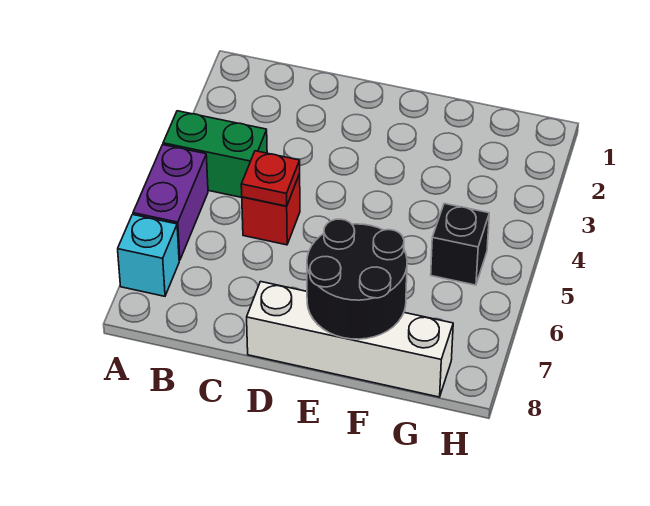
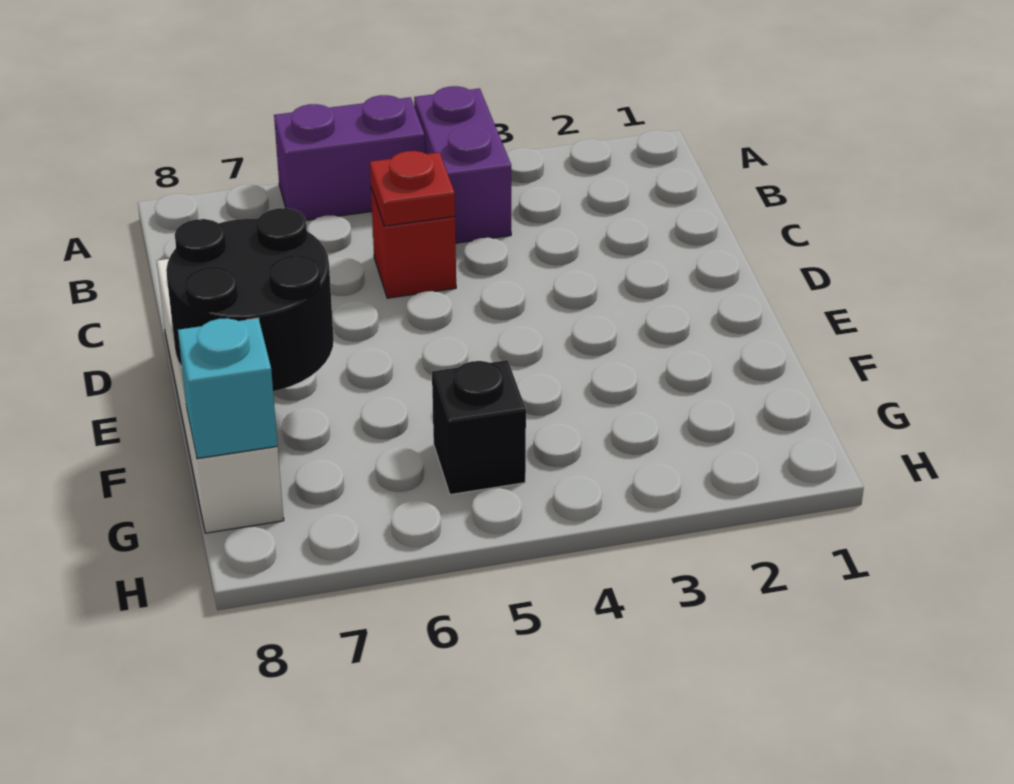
green brick A4:B4 level 1 -> purple brick A4:B4 level 1
cyan brick A7 level 1 -> cyan brick G8 level 2

